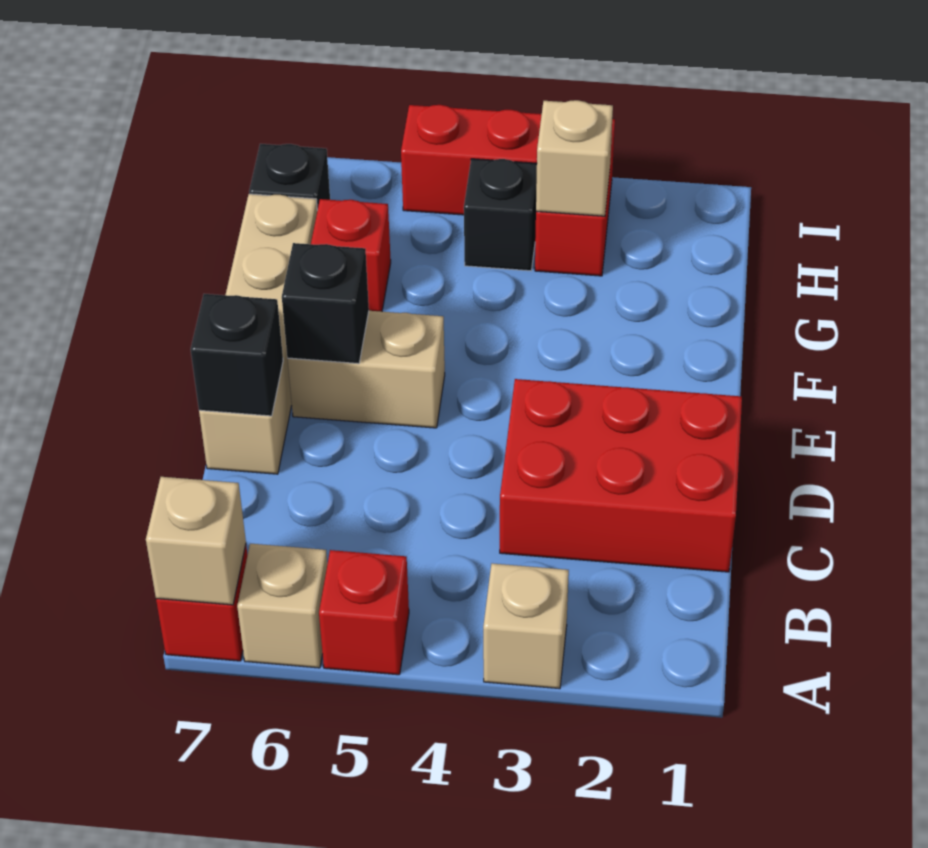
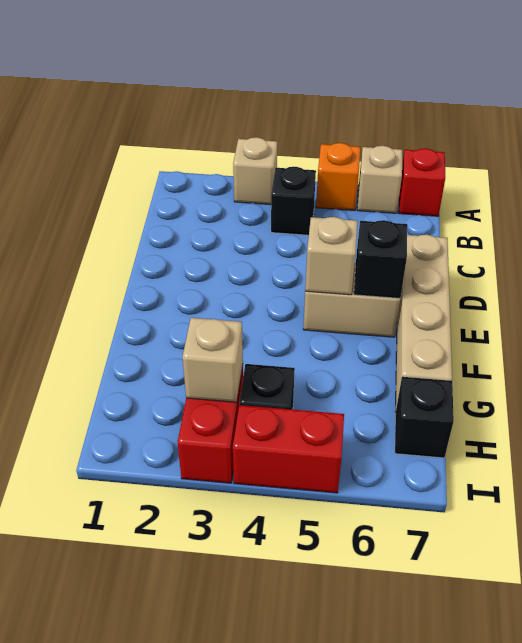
red brick A5 level 1 -> orange brick A5 level 1
tan brick A7 level 2 -> tan brick E5 level 2
red brick C1:D3 level 1 -> none
black brick D7 level 2 -> black brick B4 level 1
red brick G6 level 1 -> none

